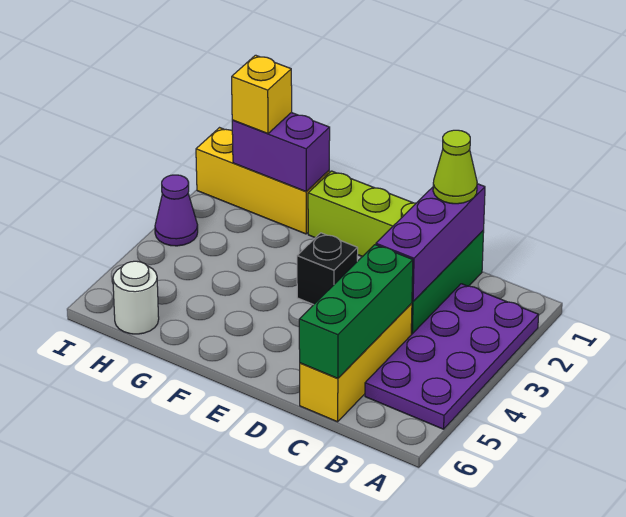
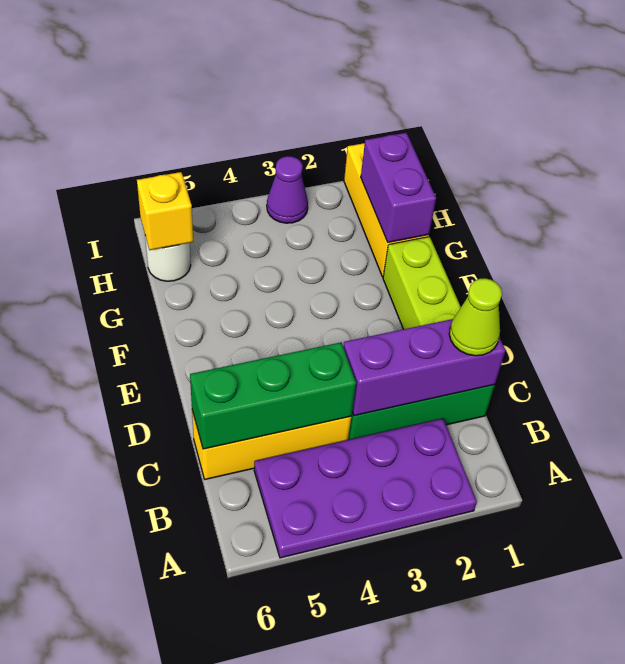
black brick E3 level 1 -> none
yellow brick H1 level 3 -> yellow brick H6 level 2

